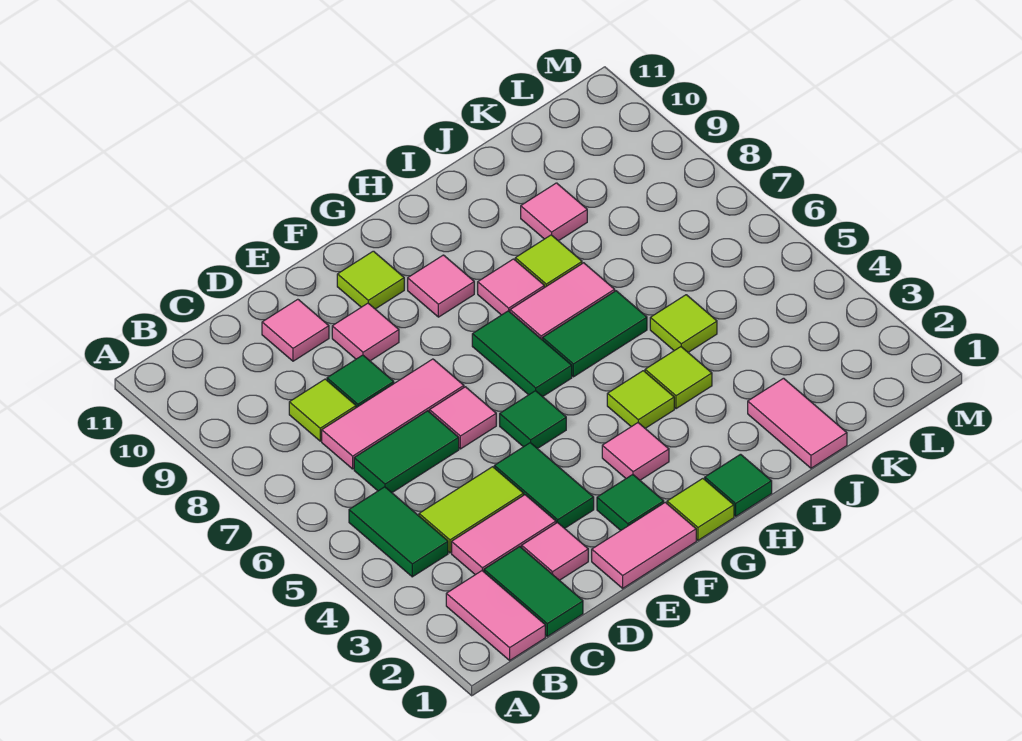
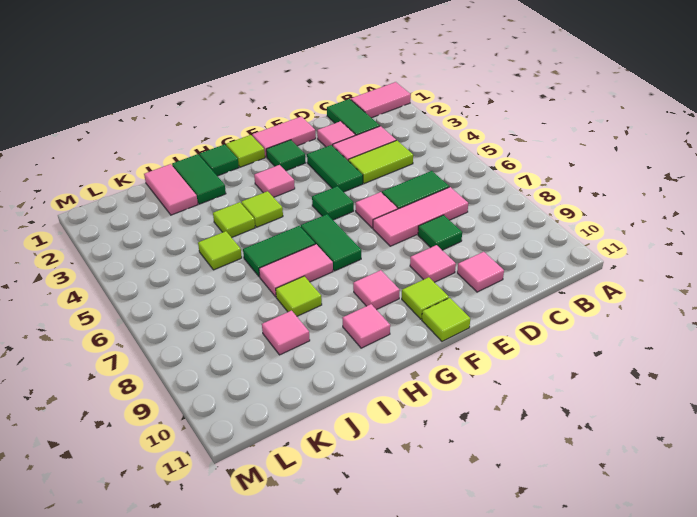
pink tile B1:B2 level 1 -> pink tile A1:B1 level 1
green tile B4:B5 level 1 -> green tile I1:I2 level 1
lime tile C8 level 1 -> lime tile F11 level 1
pink tile H8 level 1 -> pink tile H10 level 1

